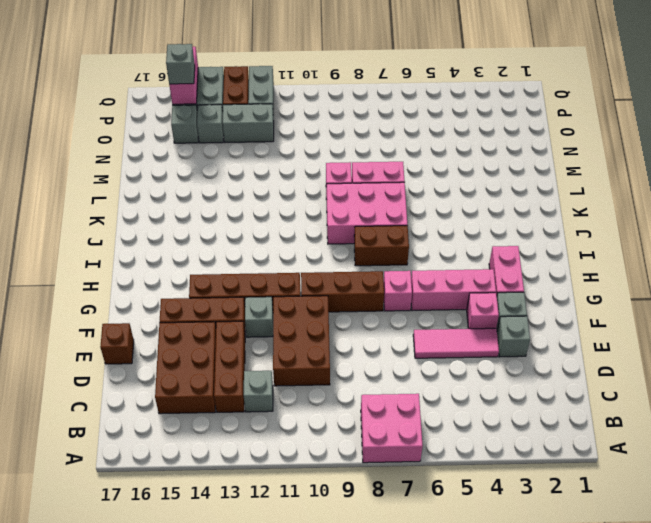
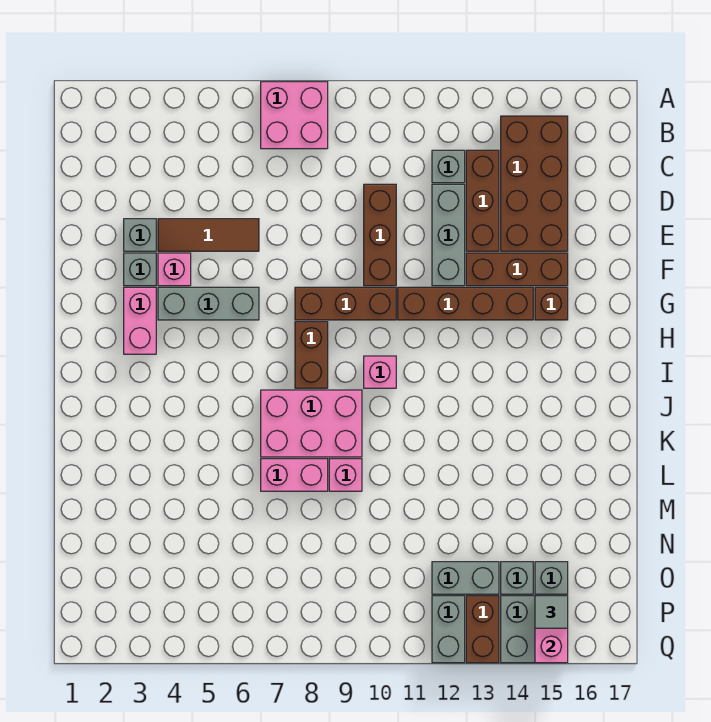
brown brick C14:E15 level 1 -> brown brick B14:E15 level 1
brown brick D10:F11 level 1 -> brown brick D10:F10 level 1
pink tile E4:E6 level 1 -> brown tile E4:E6 level 1
brown brick E17 level 1 -> brown brick G15 level 1
grey brick F12 level 1 -> grey brick D12:F12 level 1
pink brick G4:G6 level 1 -> grey brick G4:G6 level 1
pink brick G7 level 1 -> pink brick I10 level 1
brown brick I7:I8 level 1 -> brown brick H8:I8 level 1
grey brick P15 level 3 -> grey tile P15 level 3

